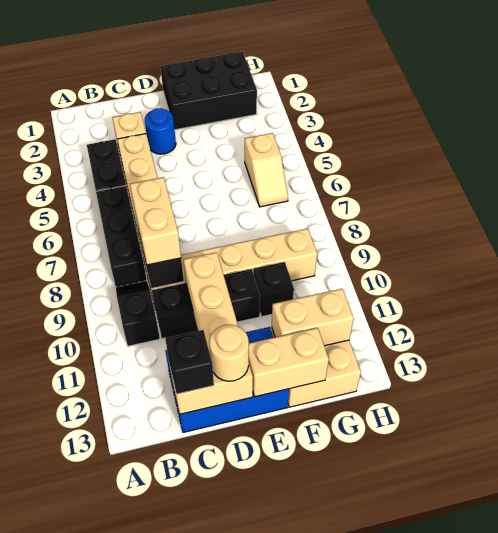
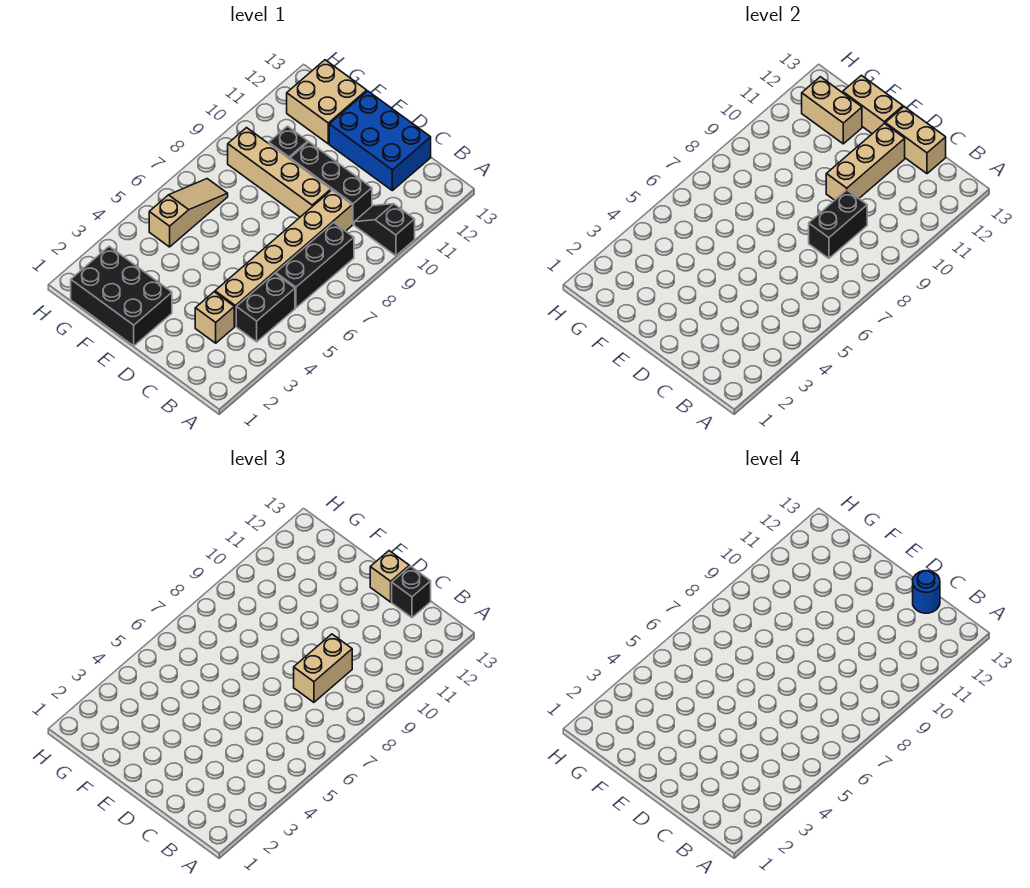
black slope B9:B10 level 1 top 10 -> black slope A10:B10 level 1 top A
blue round brick D3 level 1 -> blue round brick C13 level 4
tan round brick D13 level 3 -> tan brick D13 level 3
tan slope G5:G6 level 1 top 5 -> tan slope G5:G7 level 1 top 5

